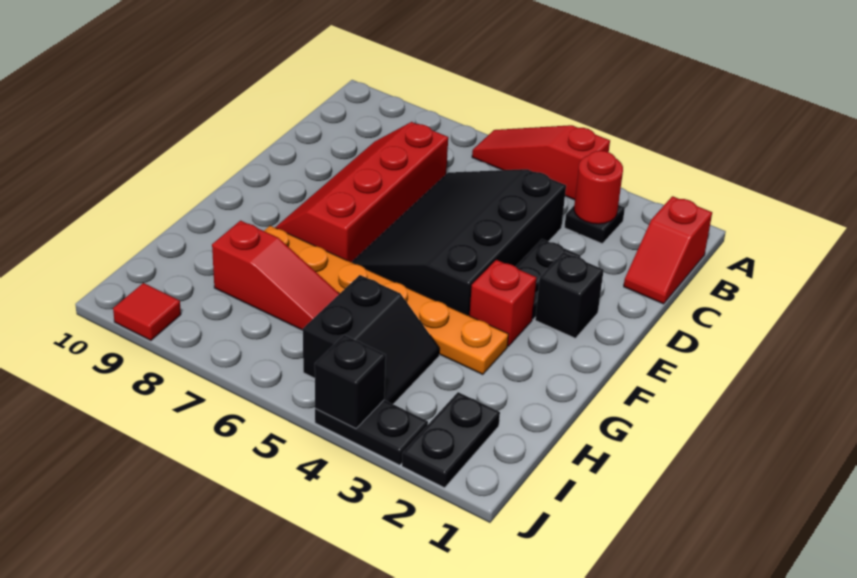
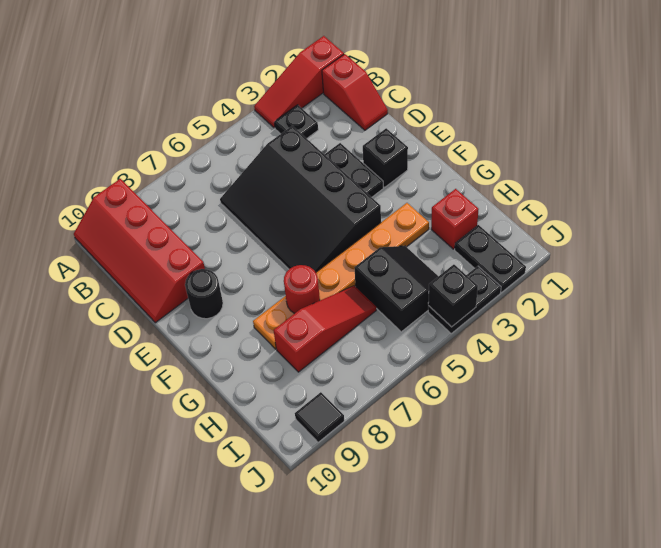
red slope A4:A6 level 1 top 4 -> red slope A1:A3 level 1 top 1
red round brick B3 level 2 -> red round brick G7 level 2
red slope C7:F8 level 1 top 7 -> red slope A9:D10 level 1 top 9
none -> black round brick E9 level 1
red brick F3 level 1 -> red brick H2 level 1
red tile J9 level 1 -> black tile J9 level 1

